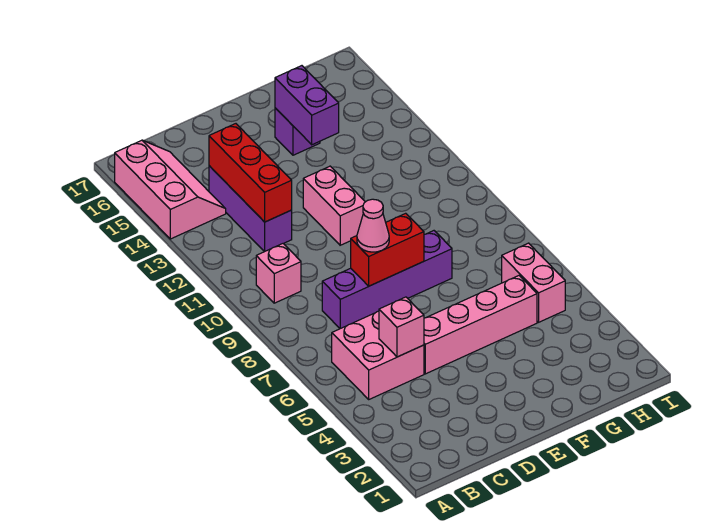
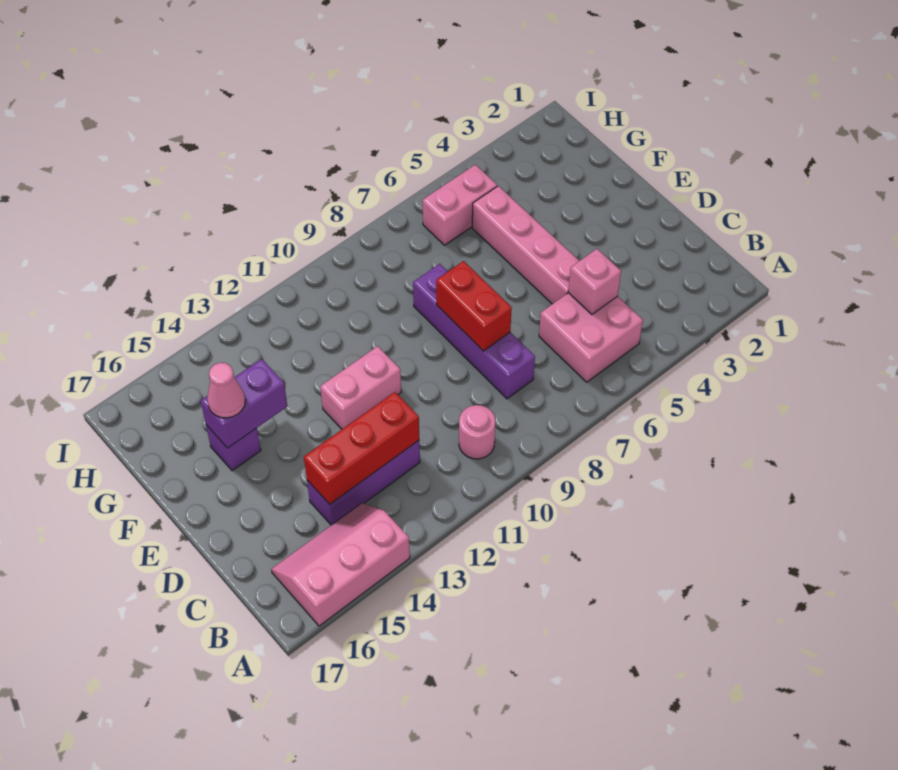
pink brick B10 level 1 -> pink round brick B10 level 1
pink cone D8 level 3 -> pink cone F15 level 3

